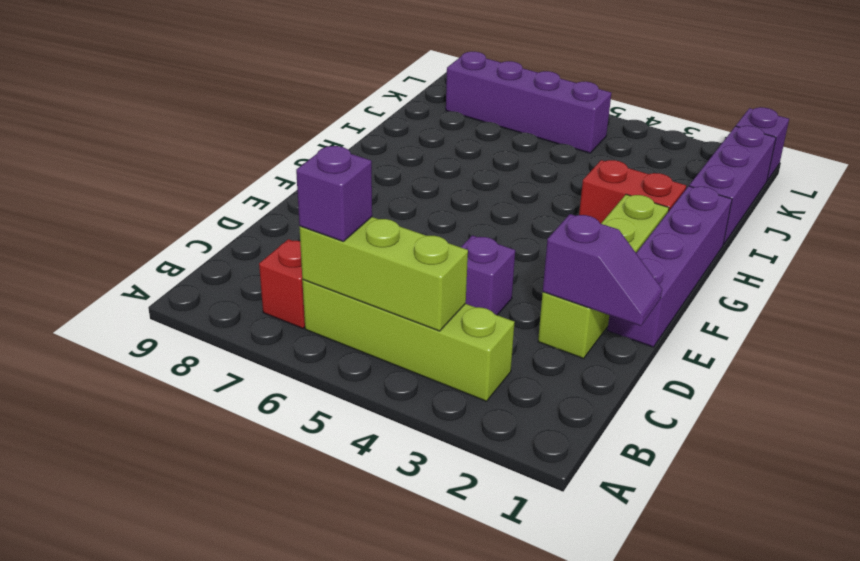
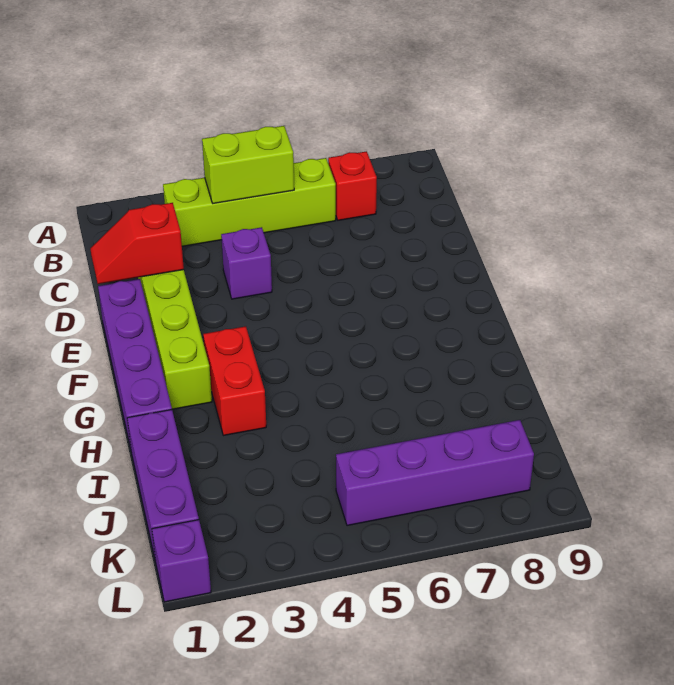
lime brick B4:B6 level 2 -> lime brick B4:B5 level 2
purple brick B6 level 3 -> none
purple slope D1:D2 level 2 top 2 -> red slope D1:D2 level 2 top 2
red brick H2:H3 level 1 -> red brick G3:H3 level 1

